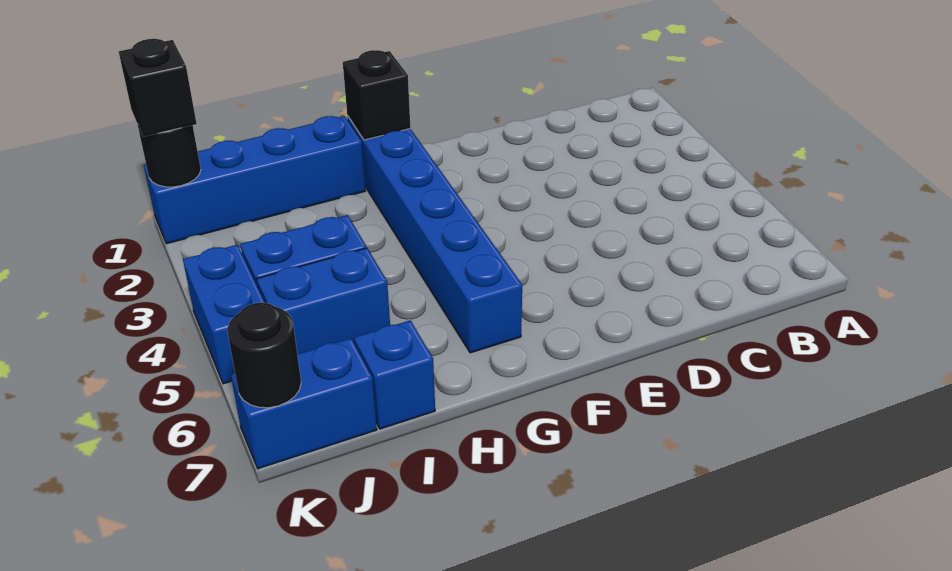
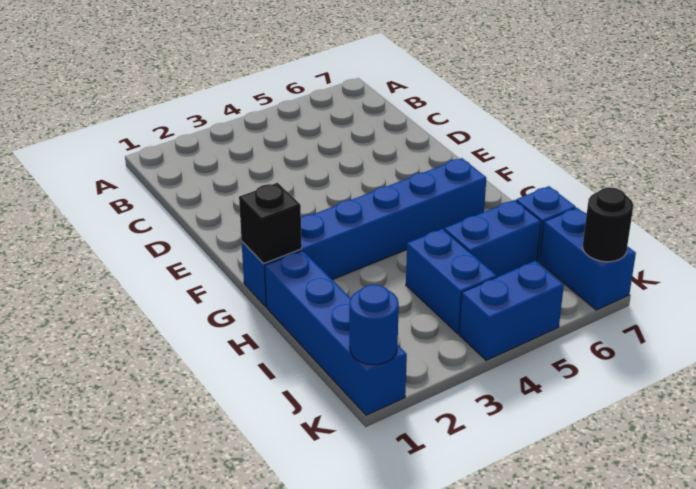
blue brick I5:J5 level 1 -> blue brick I5:I6 level 1
black round brick K1 level 2 -> blue round brick K1 level 2
black brick K1 level 3 -> none

